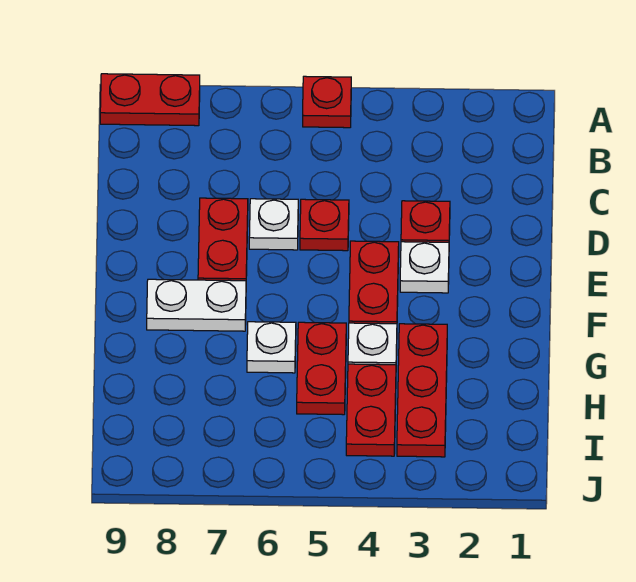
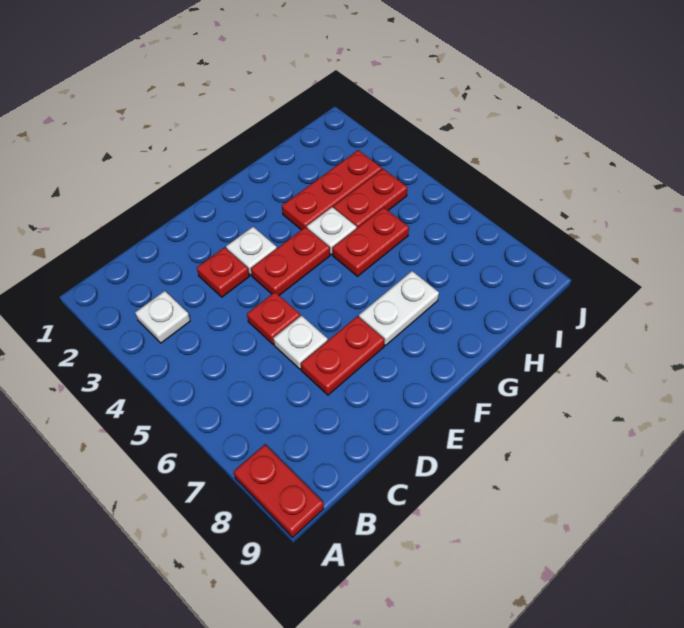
red plate A5 level 1 -> none
white plate F7:F8 level 1 -> white plate F7:G7 level 1
white plate G6 level 1 -> white plate B3 level 1

